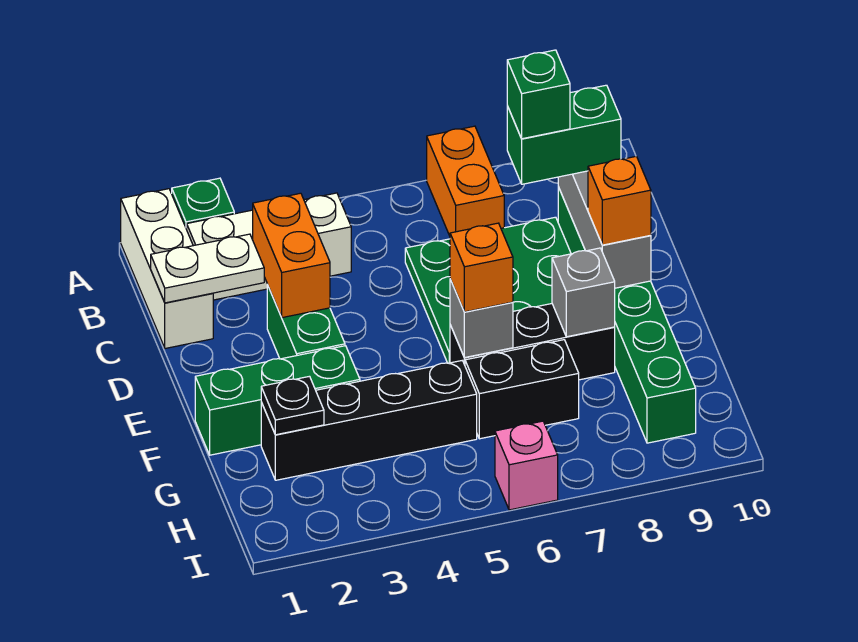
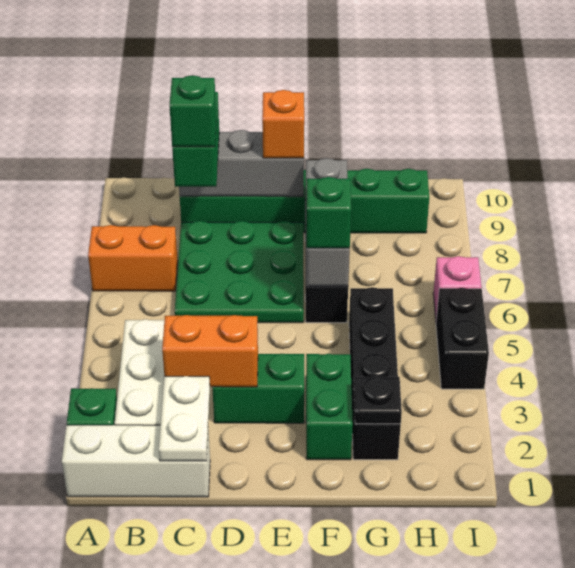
green brick F1:F3 level 1 -> green brick F2:F3 level 1
orange brick F6 level 3 -> green brick F6 level 3
black brick G6:G7 level 1 -> black brick I4:I5 level 1

